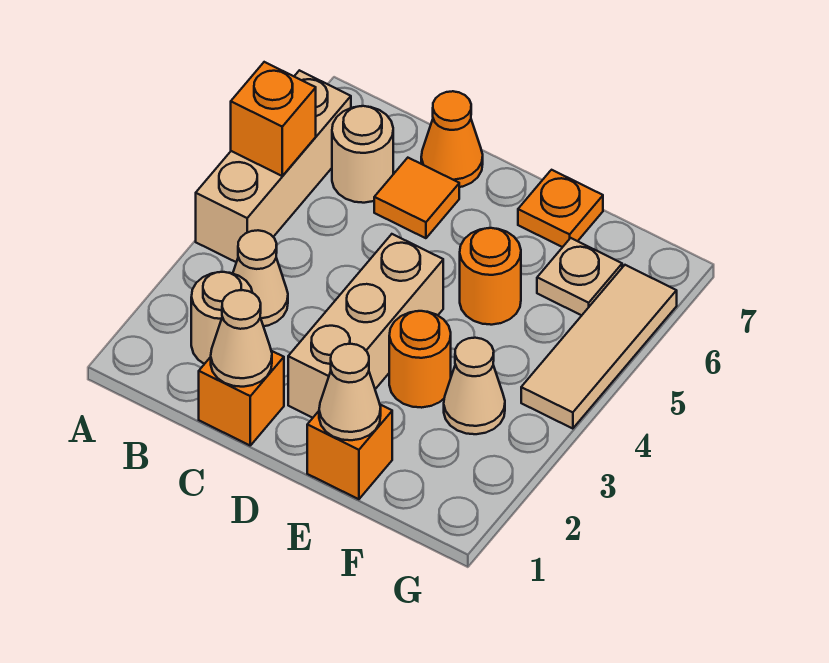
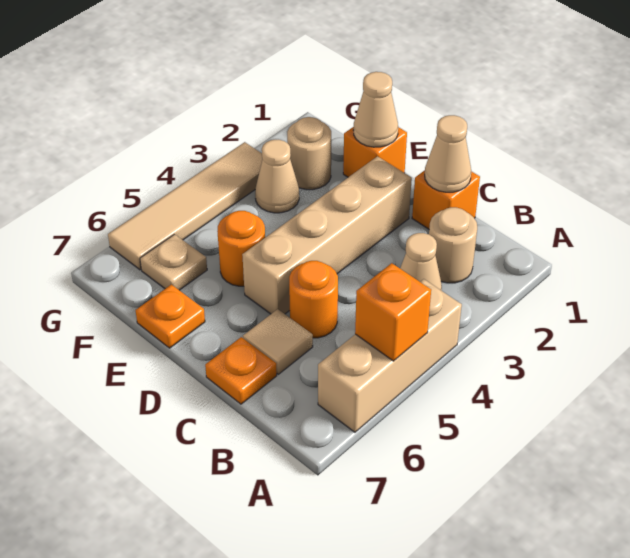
tan round brick B6 level 1 -> tan round brick F2 level 1
orange tile C6 level 1 -> tan tile C6 level 1
orange cone C7 level 1 -> orange plate C7 level 1
tan brick D2:D4 level 1 -> tan brick D2:D5 level 1
orange round brick E3 level 1 -> orange round brick C5 level 1
tan tile G4:G6 level 1 -> tan tile G3:G6 level 1

